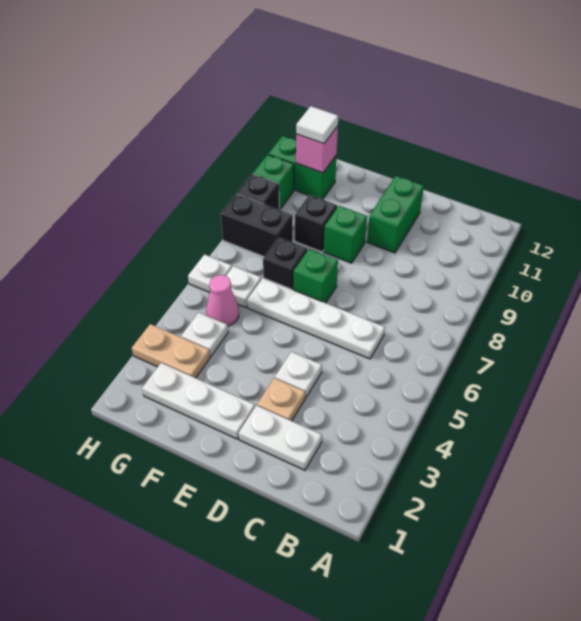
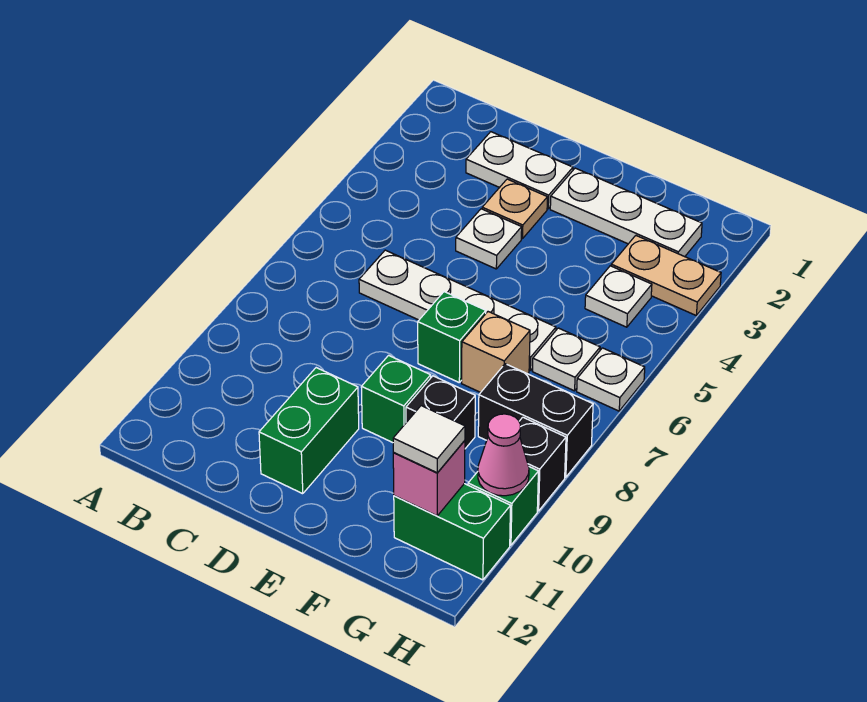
black brick F7 level 1 -> tan brick F7 level 1
pink cone G5 level 1 -> pink cone H10 level 2

